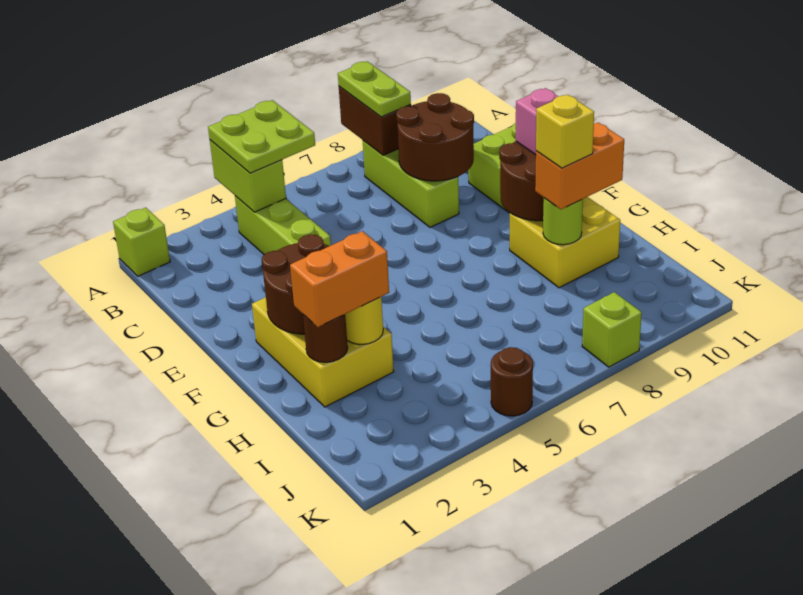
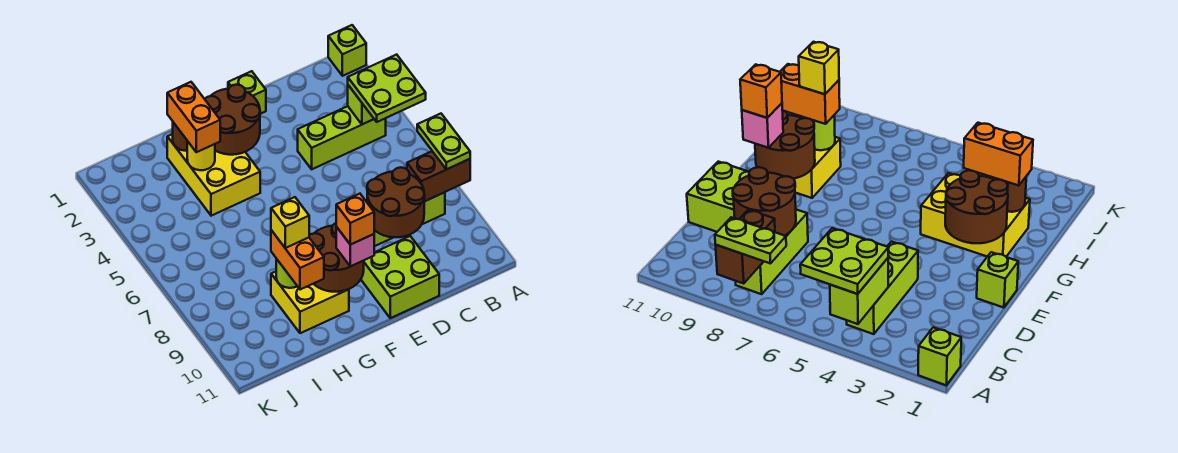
lime plate A8:B8 level 3 -> lime plate A7:A8 level 3
yellow brick F2:H3 level 1 -> yellow brick G2:H4 level 1
none -> orange brick F10 level 4
brown round brick K5 level 1 -> none
lime brick K8 level 1 -> lime brick E1 level 1

